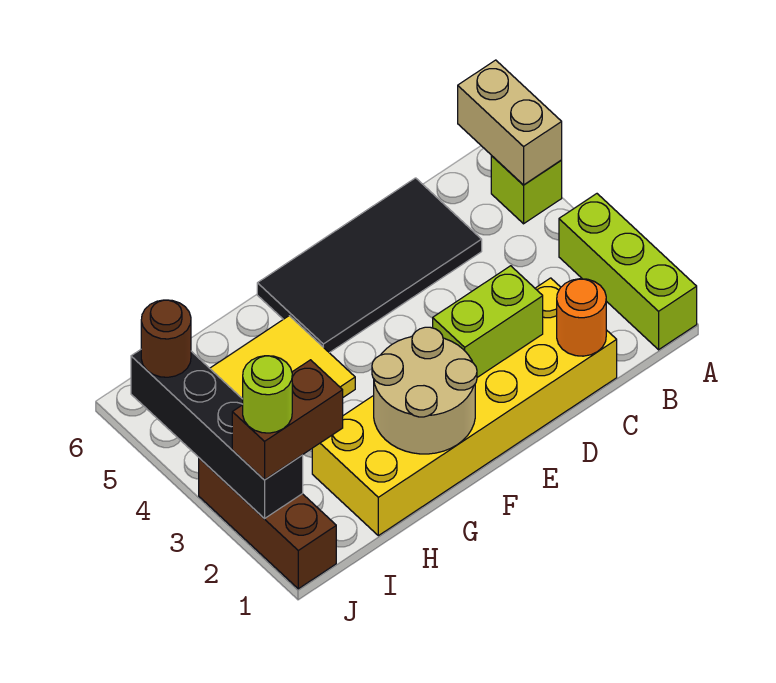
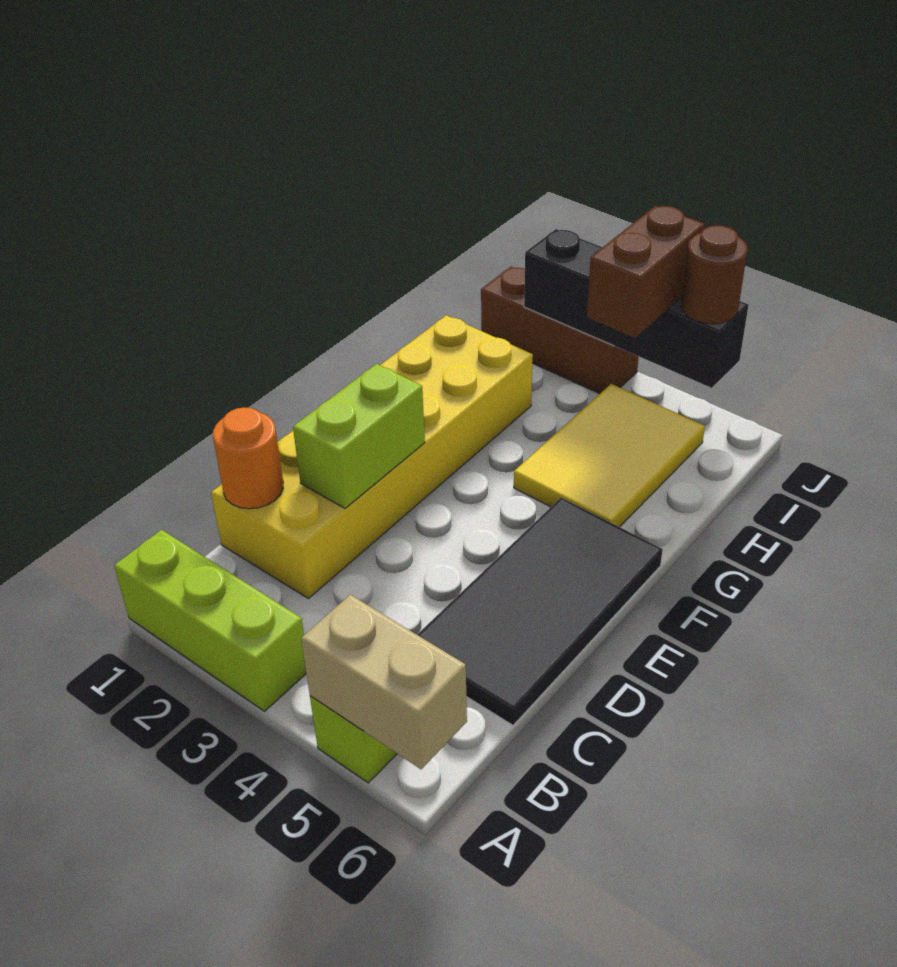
tan round brick F1:G2 level 2 -> none
brown brick I2:J2 level 3 -> brown brick I4:J4 level 3
lime round brick J2 level 4 -> none

